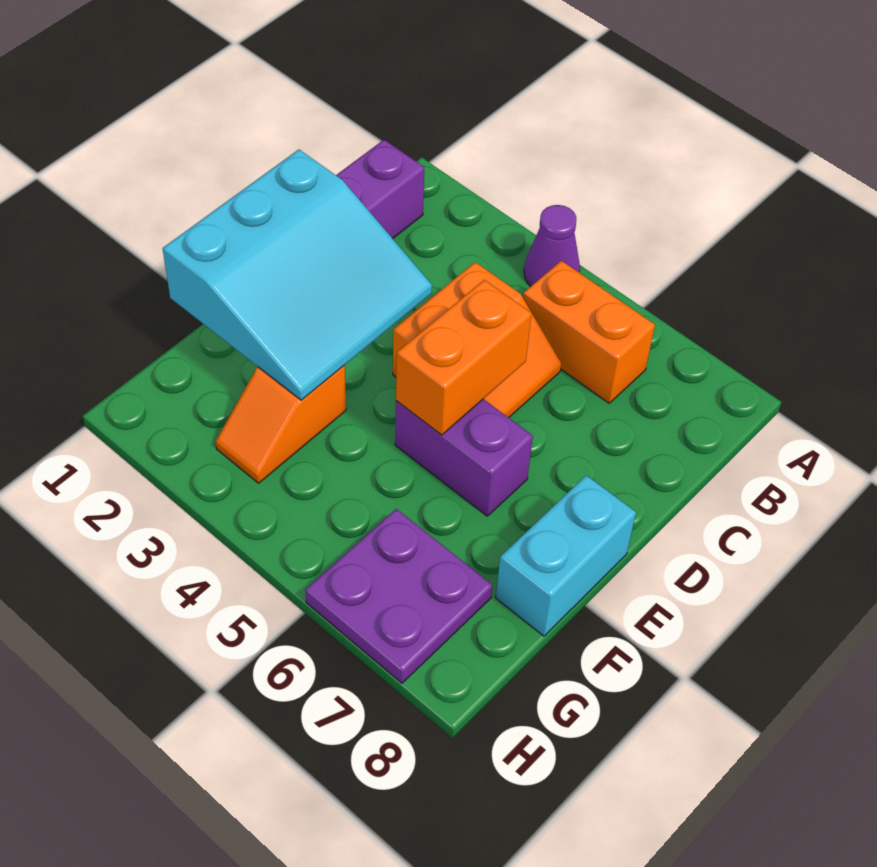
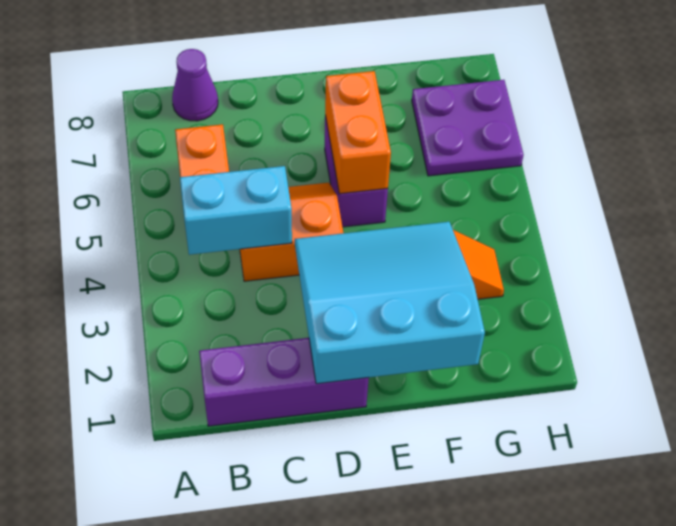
purple cone A4 level 1 -> purple cone B8 level 1
orange brick D5:E5 level 2 -> orange brick E5:E6 level 2
cyan brick E8:F8 level 1 -> cyan brick B4:C4 level 2

